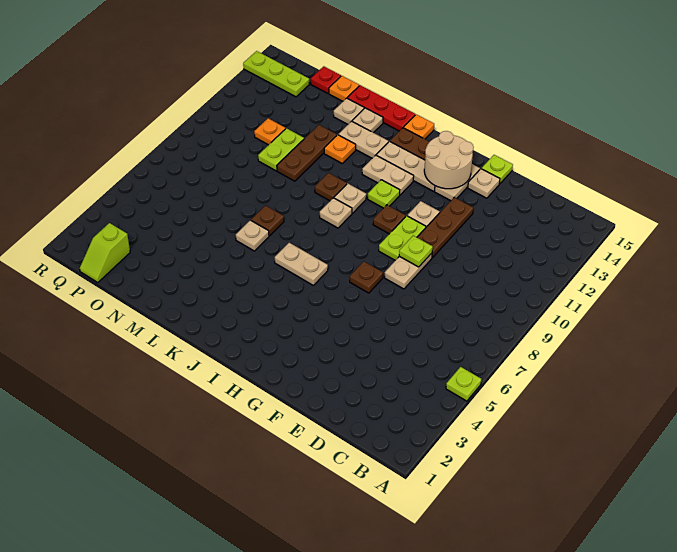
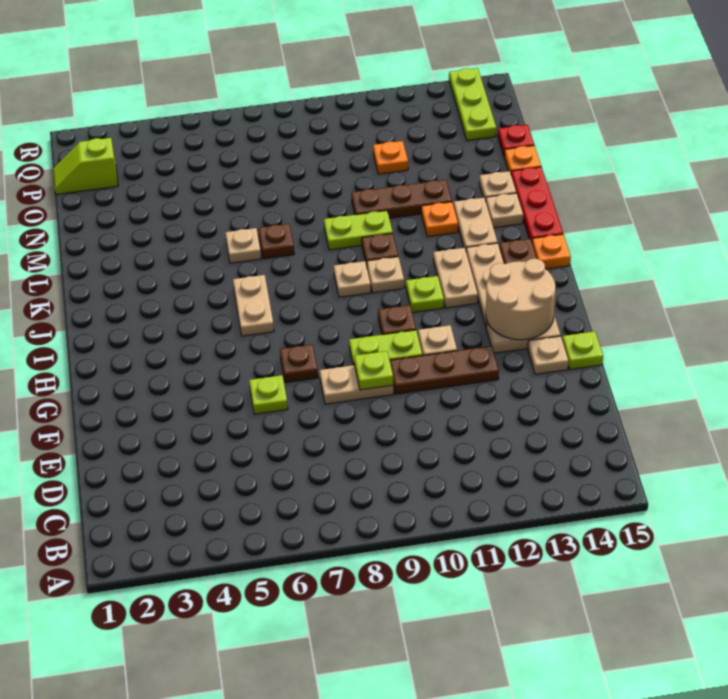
lime plate A5 level 1 -> lime plate F6 level 1
lime plate N10:N11 level 1 -> lime plate L9:L10 level 1

